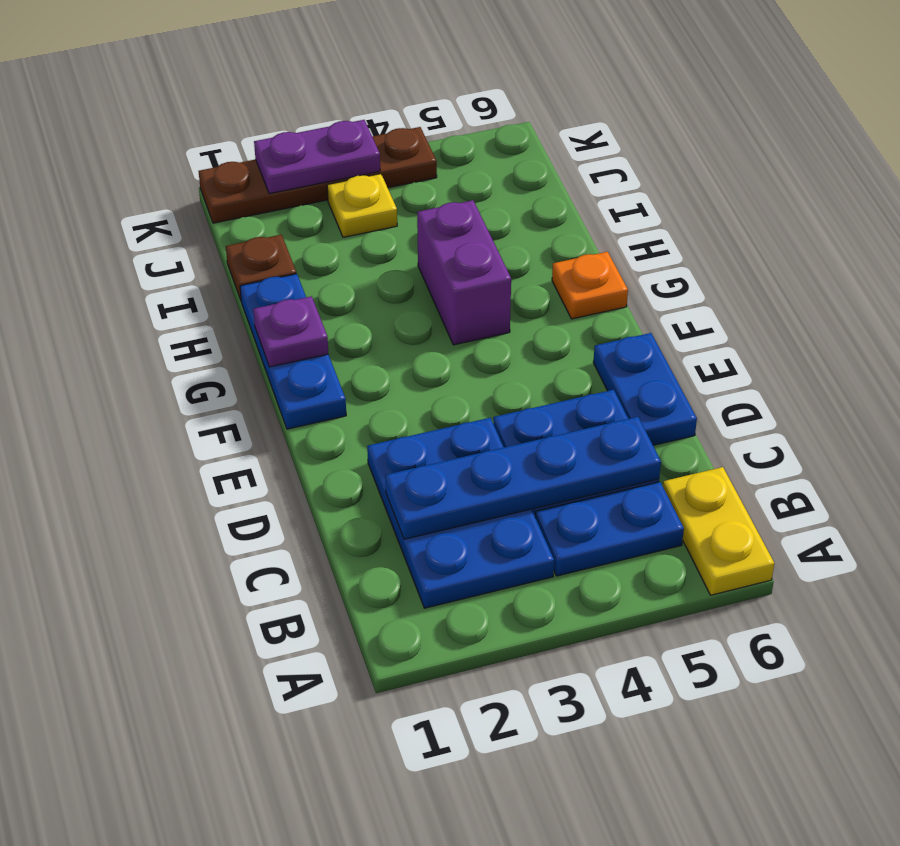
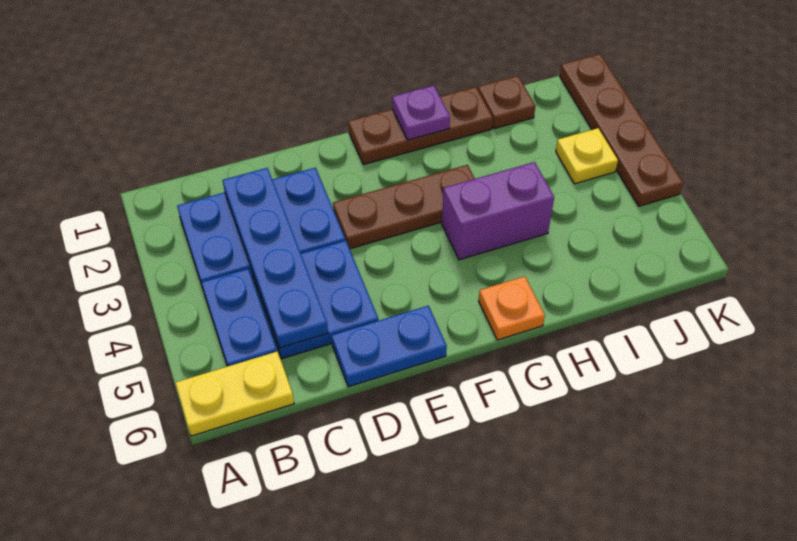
none -> brown plate E3:G3 level 1
blue plate F1:H1 level 1 -> brown plate F1:H1 level 1
purple plate K2:K3 level 2 -> none

